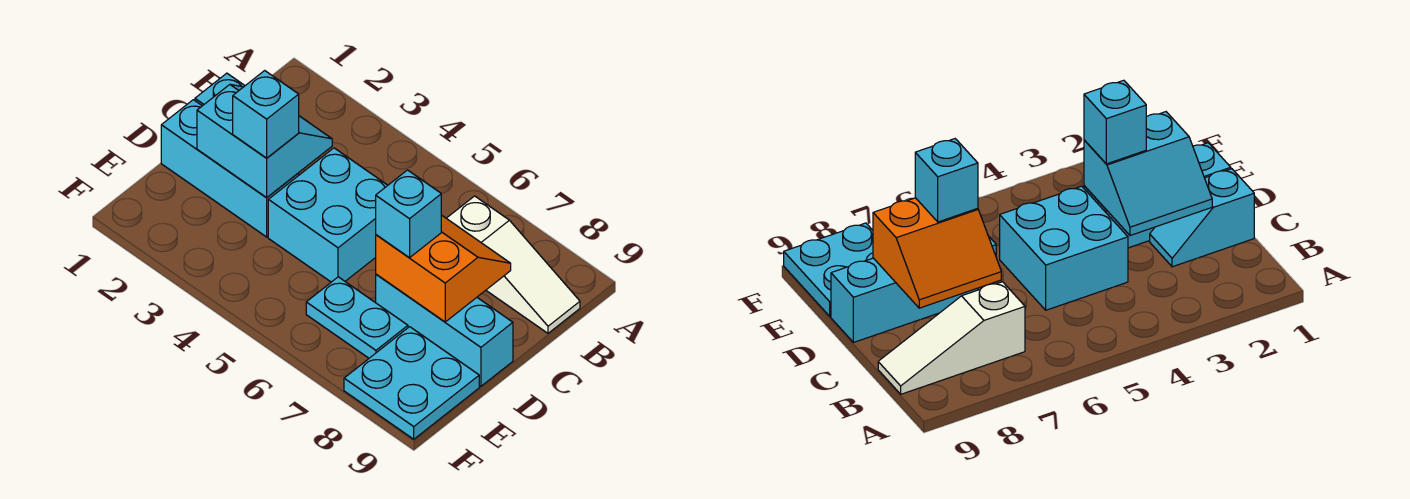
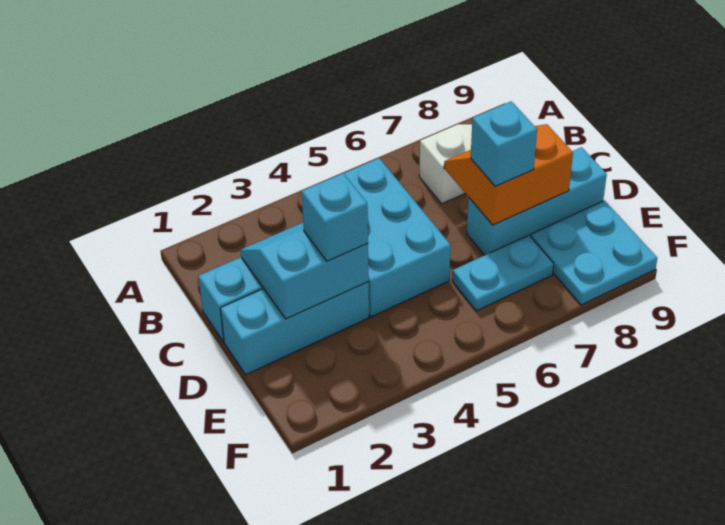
cyan brick C4:D5 level 1 -> cyan brick B4:D5 level 1

